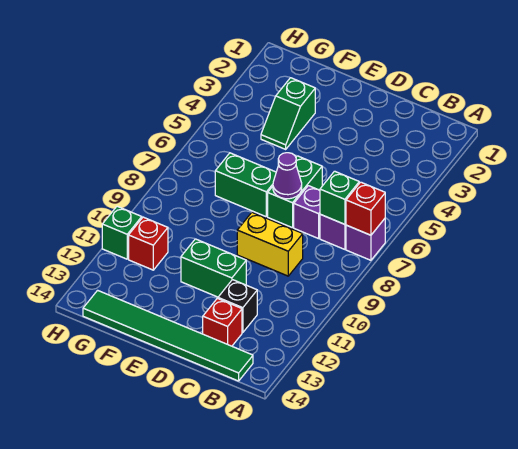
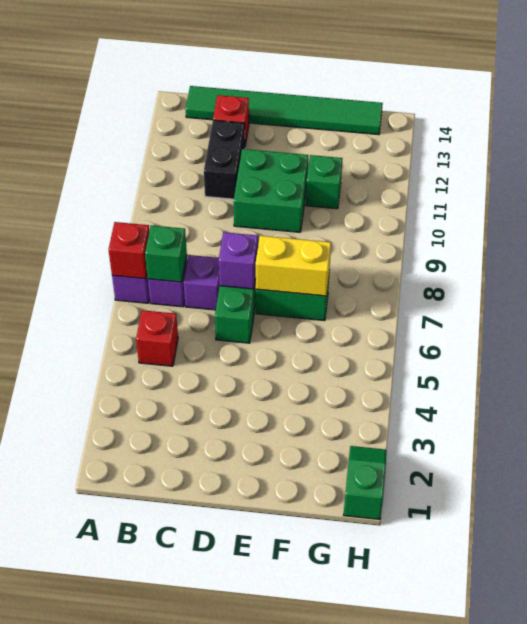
yellow brick C9:D9 level 1 -> yellow brick E7:F7 level 2
black brick C12 level 1 -> black brick C11:C12 level 1
purple cone D7 level 2 -> purple brick D7 level 2
green brick D11:E11 level 1 -> green brick D10:E11 level 1
green slope F3:F4 level 1 top 3 -> green slope H1:H2 level 1 top 1
red brick G11 level 1 -> red brick B5 level 1
green brick H11 level 1 -> green brick F11 level 1

